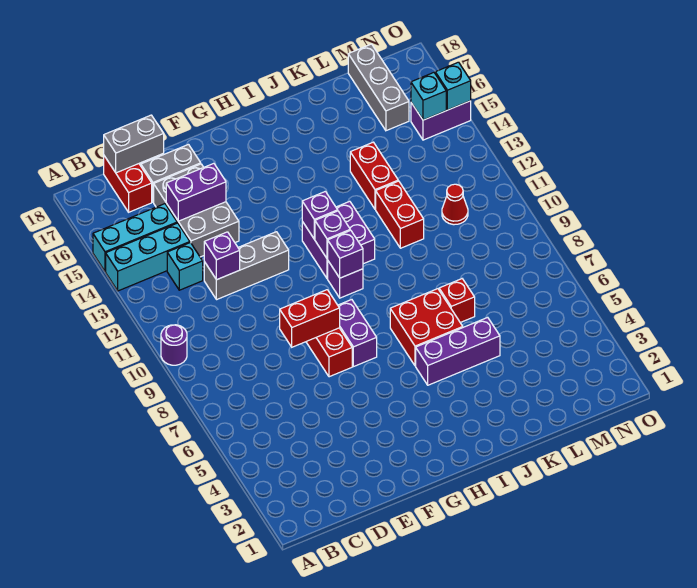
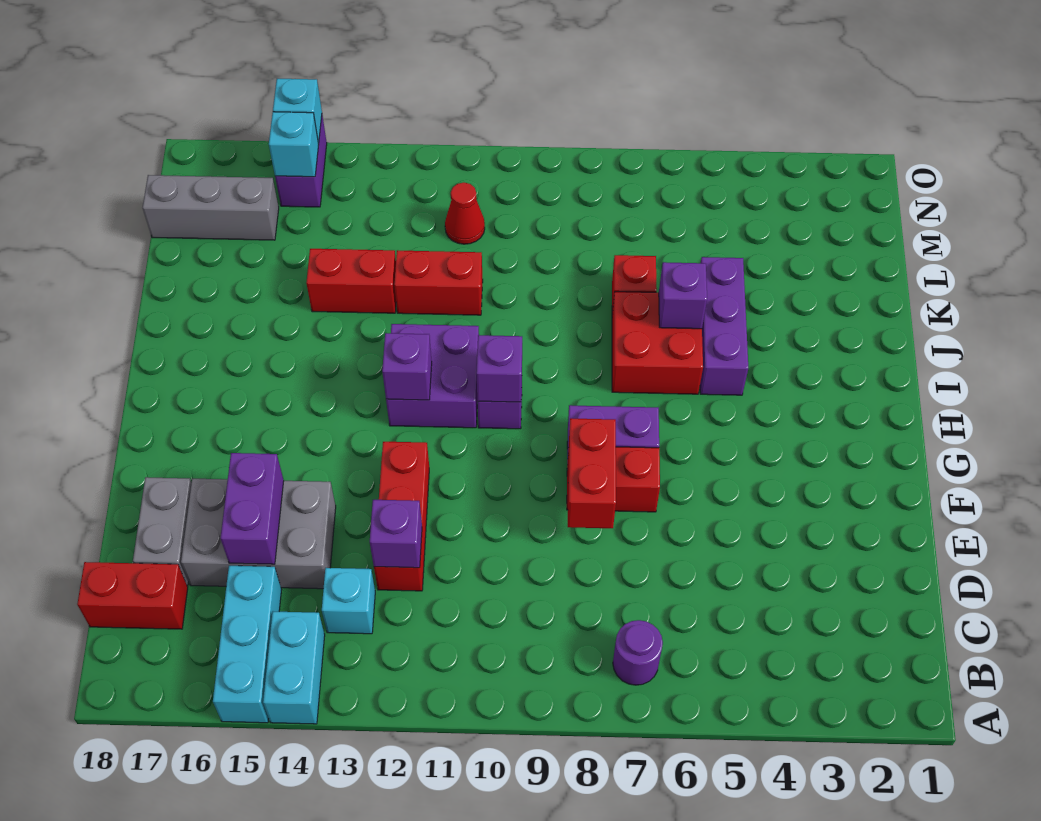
purple round brick A10 level 1 -> purple round brick B7 level 1
cyan brick A14:C14 level 1 -> cyan brick A14:B14 level 1
grey brick C18:D18 level 2 -> none
grey brick D12:F12 level 1 -> red brick D12:F12 level 1
purple brick H11 level 2 -> purple brick J6 level 2

